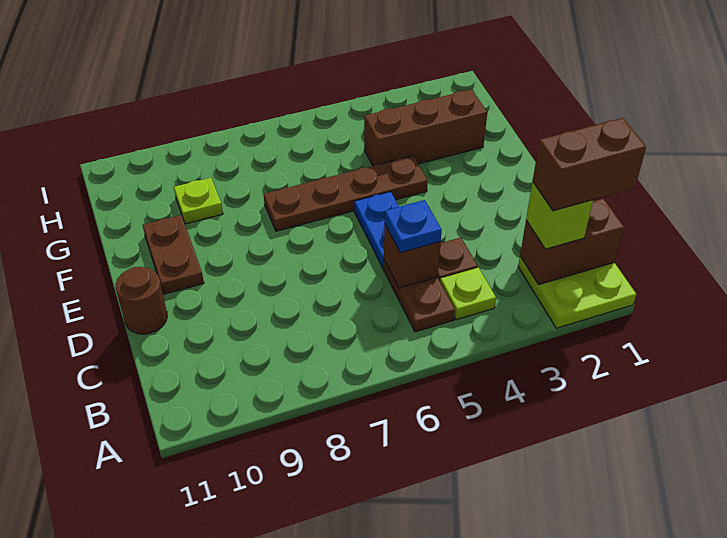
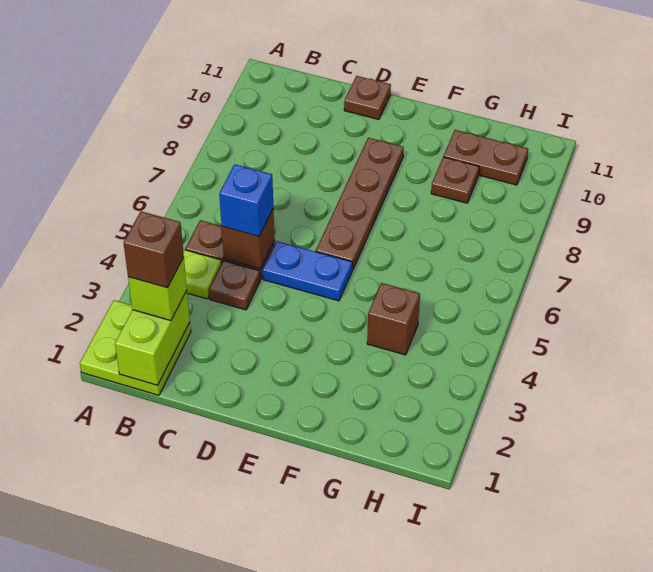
brown brick B1:B2 level 2 -> lime brick B1:B2 level 2
brown brick B1:B2 level 4 -> brown brick B2 level 4
blue plate C5 level 3 -> blue brick C5 level 3
brown round brick D11 level 1 -> brown plate D11 level 1
brown plate E10:F10 level 1 -> brown plate G10:H10 level 1
brown plate F4:F7 level 1 -> brown plate E6:E9 level 1
brown brick G2:G4 level 1 -> brown brick G4 level 1
lime plate G9 level 1 -> brown plate G9 level 1

